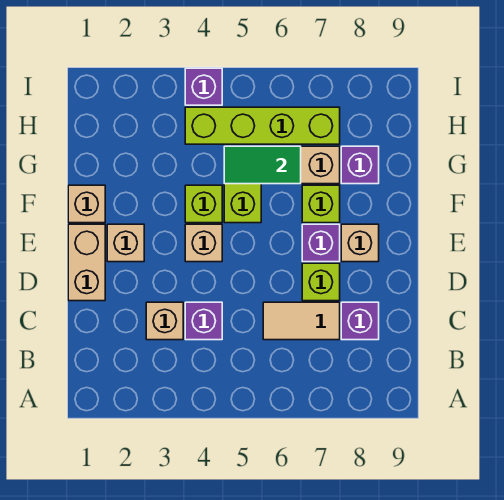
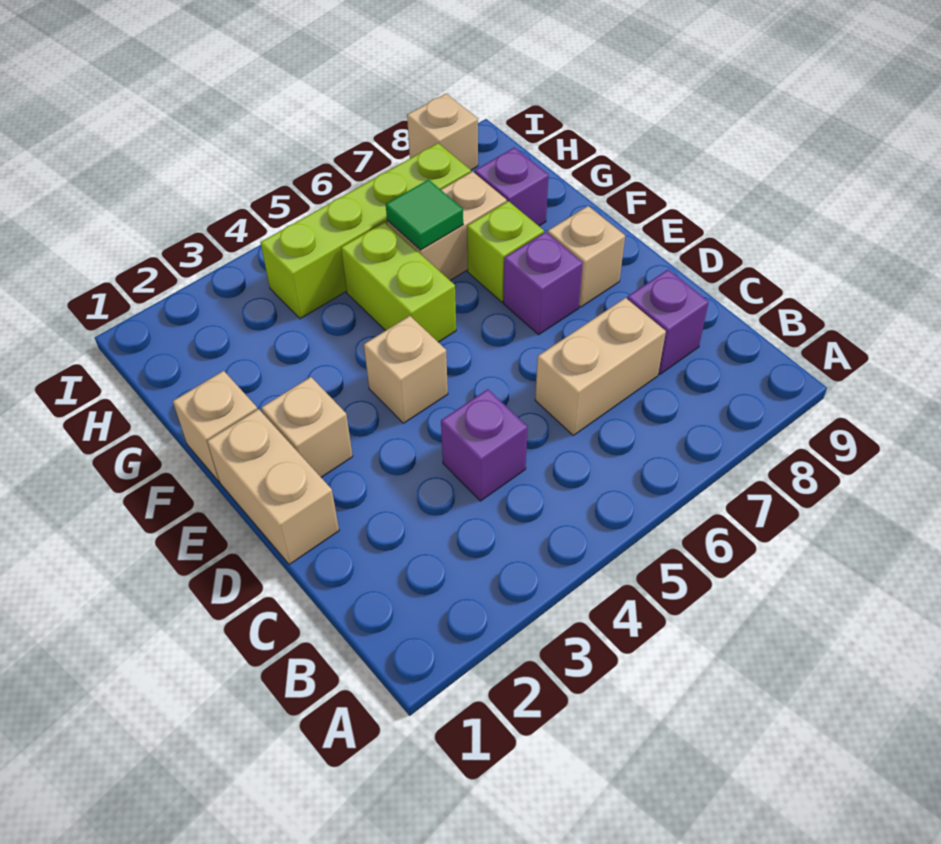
tan brick C3 level 1 -> tan brick I8 level 1
tan tile C6:C7 level 1 -> tan brick C6:C7 level 1
lime brick D7 level 1 -> none
lime brick F4 level 1 -> none
green tile G5:G6 level 2 -> green tile G6 level 2
purple brick I4 level 1 -> none

